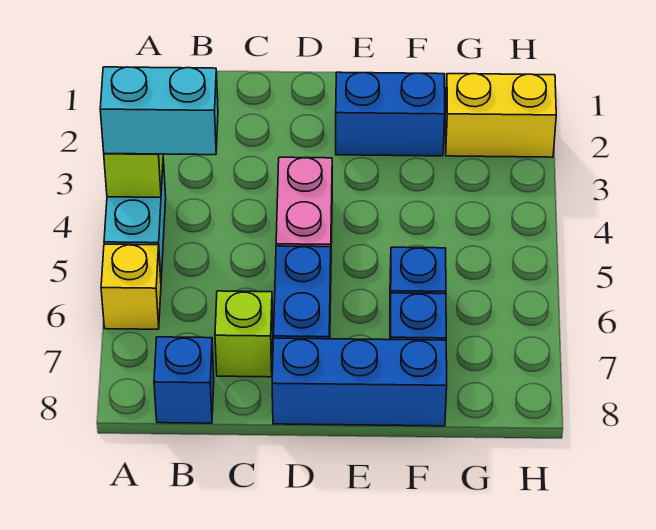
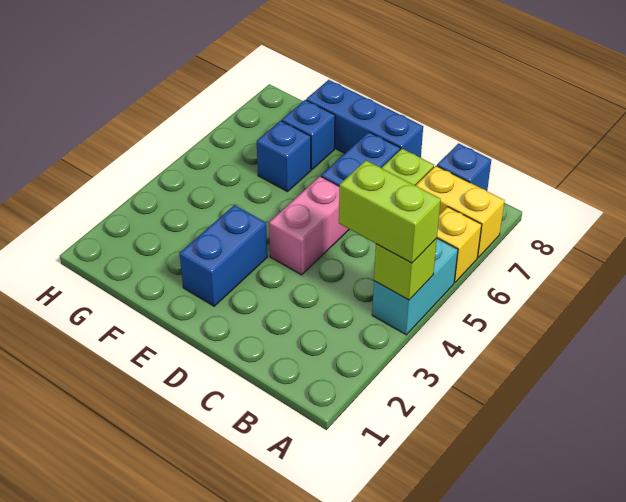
cyan brick A4:B4 level 3 -> lime brick A4:B4 level 3
blue brick E2:F2 level 1 -> blue brick E2:E3 level 1
yellow brick G2:H2 level 1 -> yellow brick A7:B7 level 1

